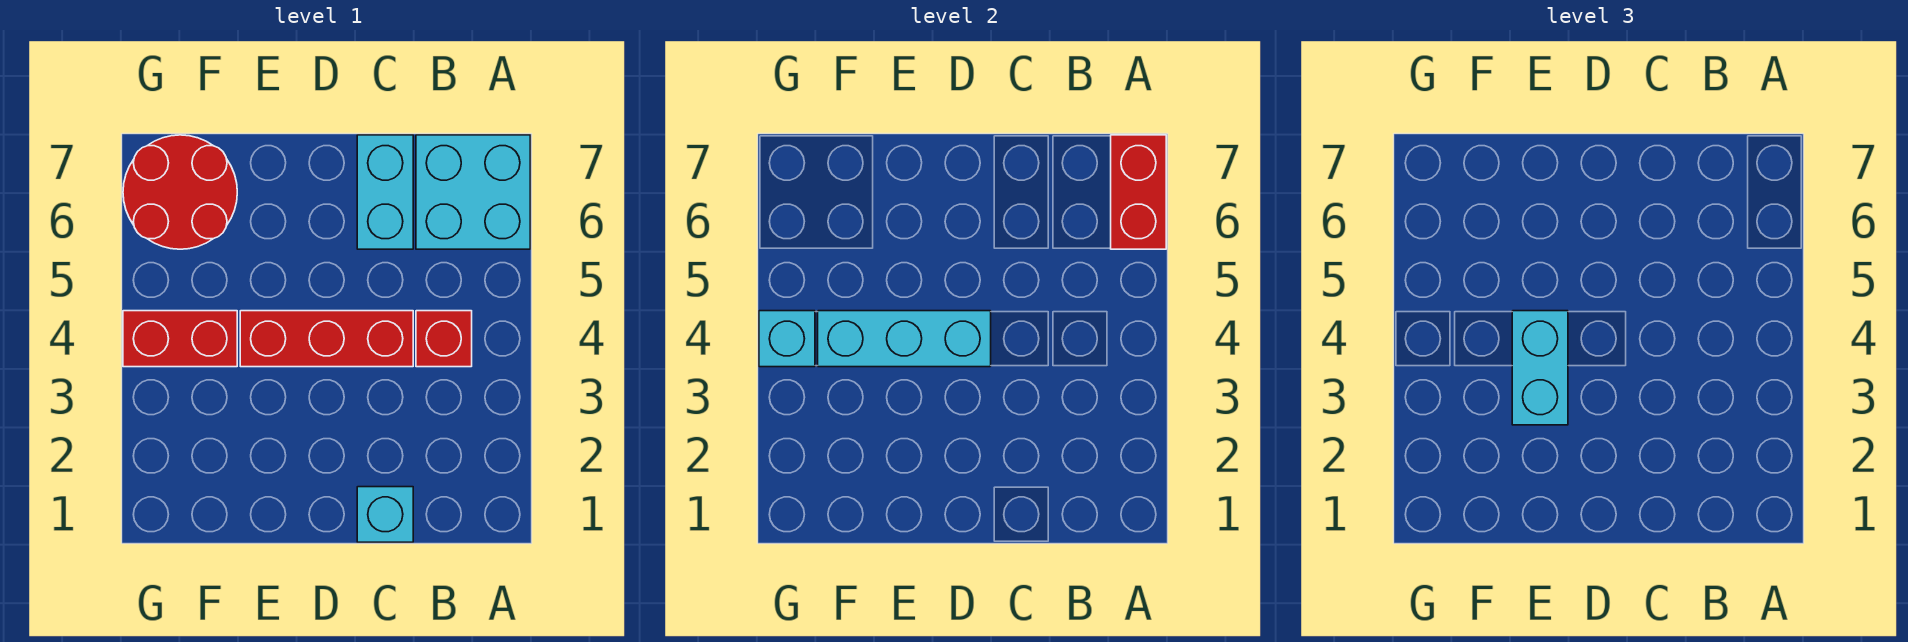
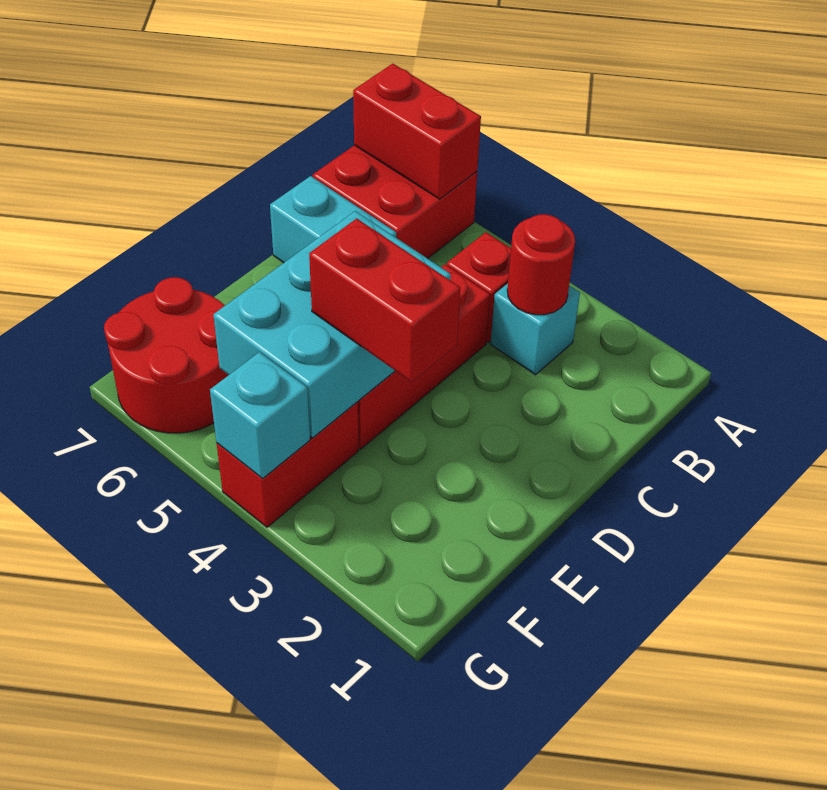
cyan brick A6:B7 level 1 -> red brick A6:B7 level 1
none -> red round brick B3 level 2
cyan brick C1 level 1 -> cyan brick B3 level 1
cyan brick D4:F4 level 2 -> cyan brick D4:F5 level 2
cyan brick E3:E4 level 3 -> red brick E3:E4 level 3

